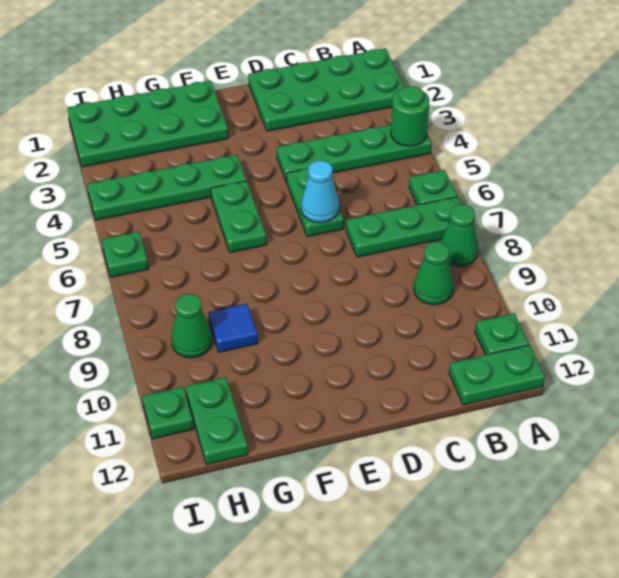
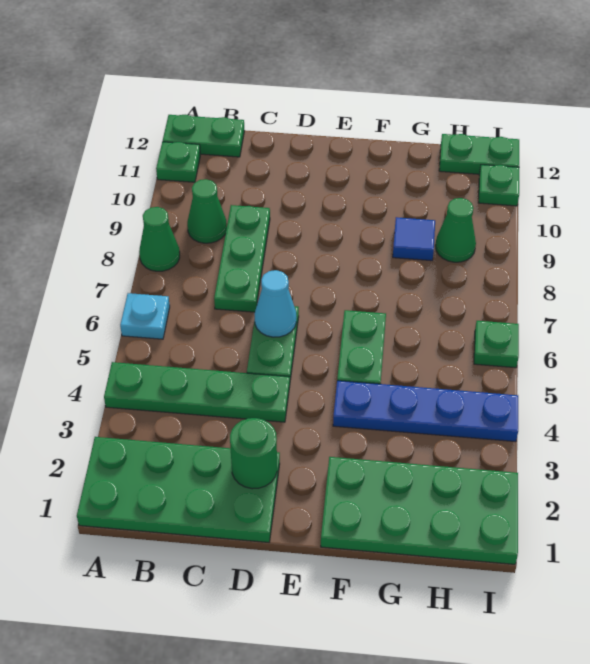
green round brick A4 level 2 -> green round brick D2 level 2
green plate A6 level 1 -> cyan plate A6 level 1
green plate A7:C7 level 1 -> green plate C7:C9 level 1
green plate F4:I4 level 1 -> blue plate F4:I4 level 1
green plate H11:H12 level 1 -> green plate H12:I12 level 1

